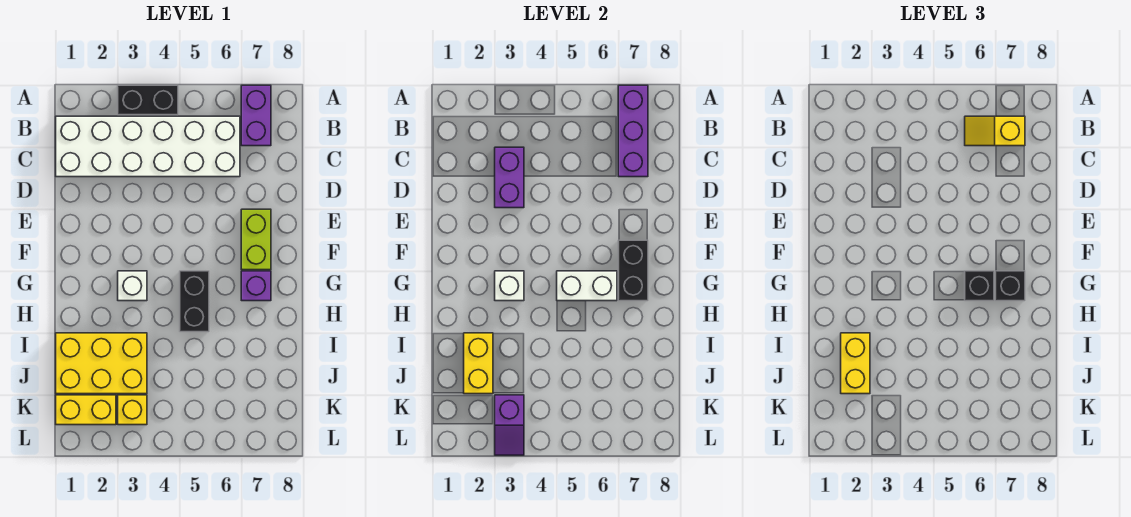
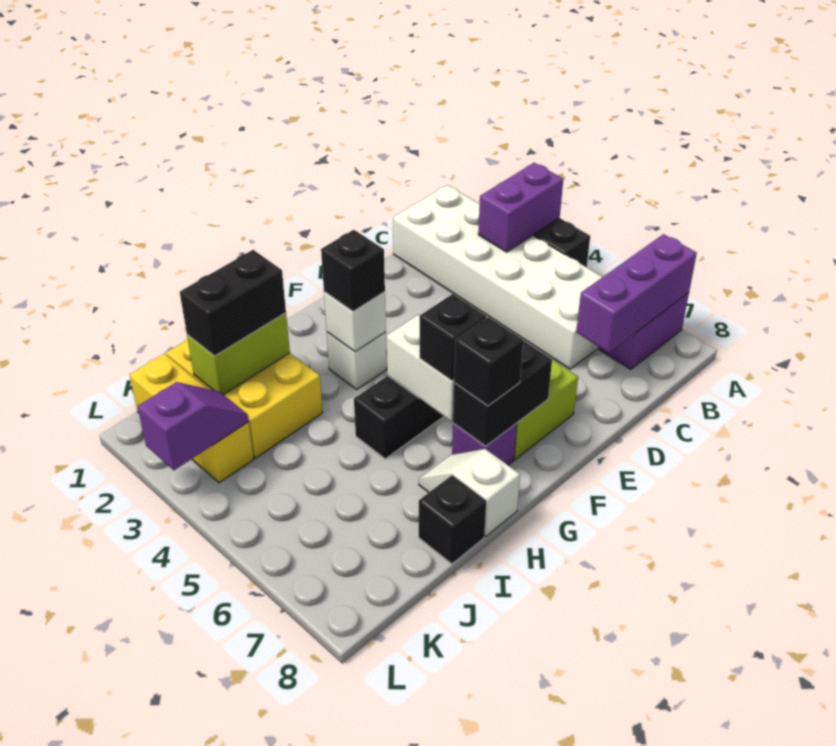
yellow slope B6:B7 level 3 top 7 -> none
purple brick C3:D3 level 2 -> purple brick A3:B3 level 2
none -> black brick G3 level 3
none -> white slope H7:H8 level 1 top 8
yellow brick I2:J2 level 2 -> lime brick I2:J2 level 2
yellow brick I2:J2 level 3 -> black brick I2:J2 level 3
none -> black brick I8 level 1
purple slope K3:L3 level 2 top K -> purple slope K3:L3 level 2 top L

